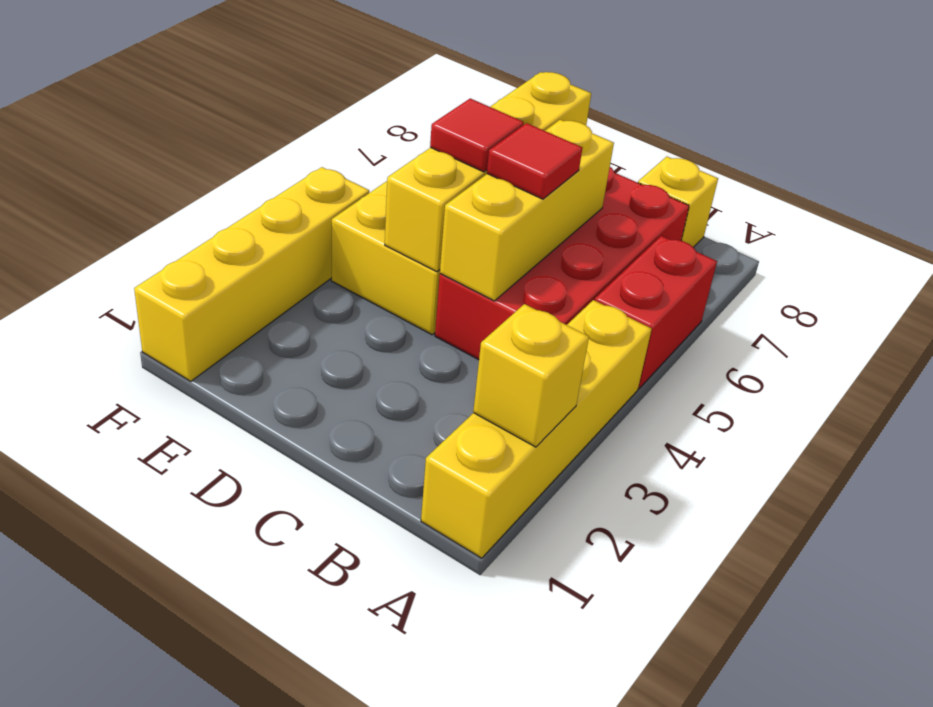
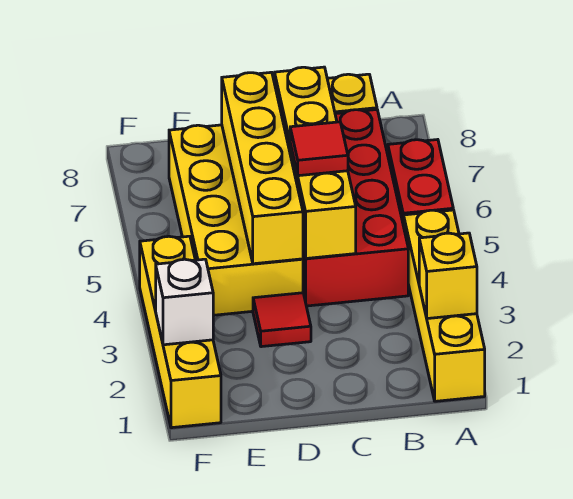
yellow brick C4:C6 level 2 -> yellow brick C4:C7 level 2
red tile D5 level 3 -> red tile D3 level 1
none -> white brick F2 level 2

